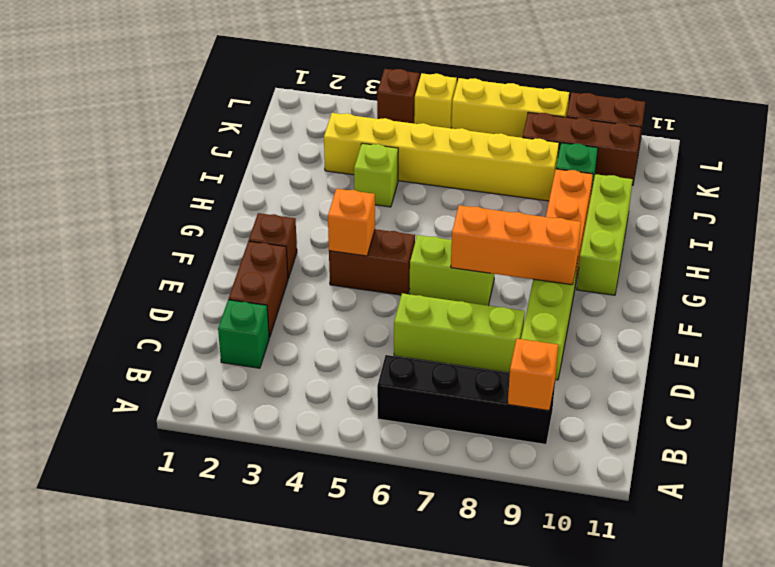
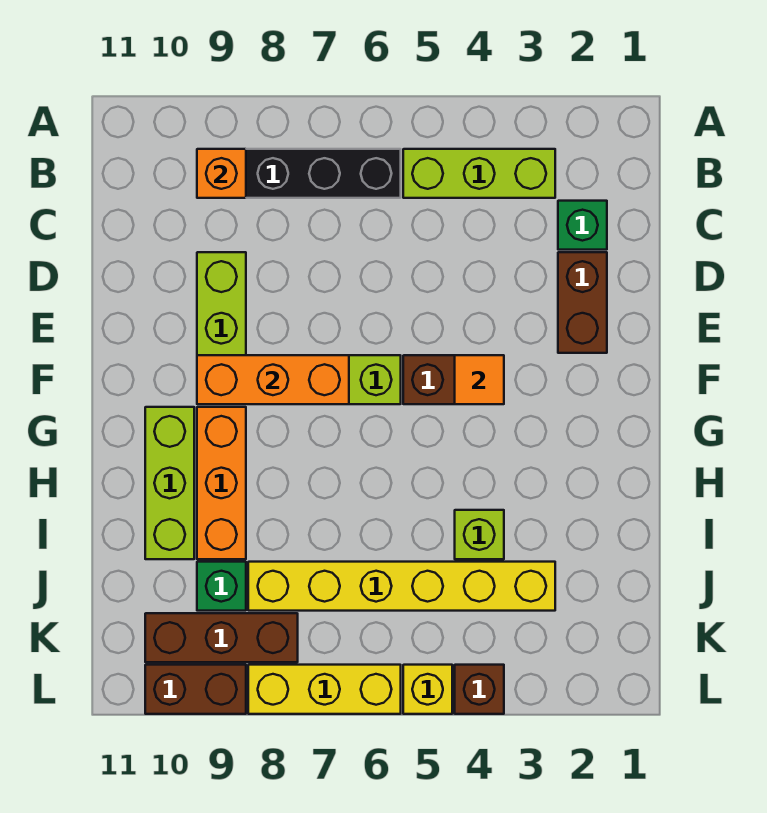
lime brick D6:D8 level 1 -> lime brick B3:B5 level 1
brown brick F2 level 1 -> none
orange brick F4 level 2 -> orange tile F4 level 2

